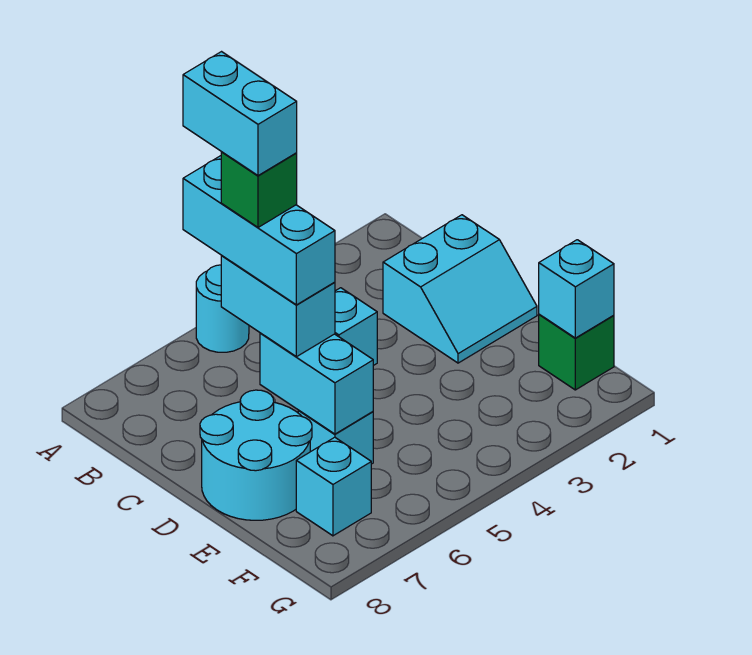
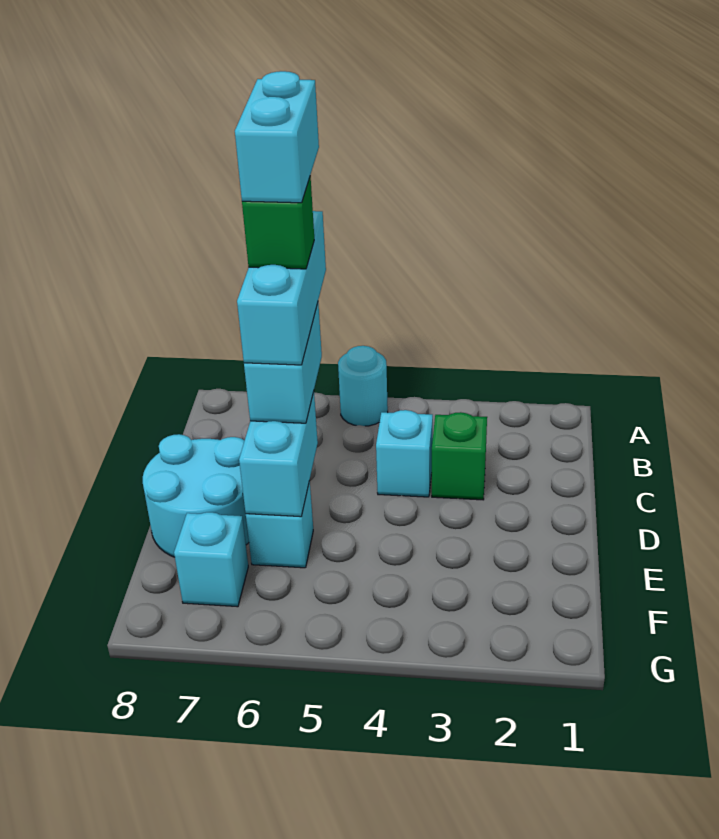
cyan slope C1:D2 level 1 top C -> none
green brick F1 level 1 -> green brick C3 level 1
cyan brick F1 level 2 -> none

